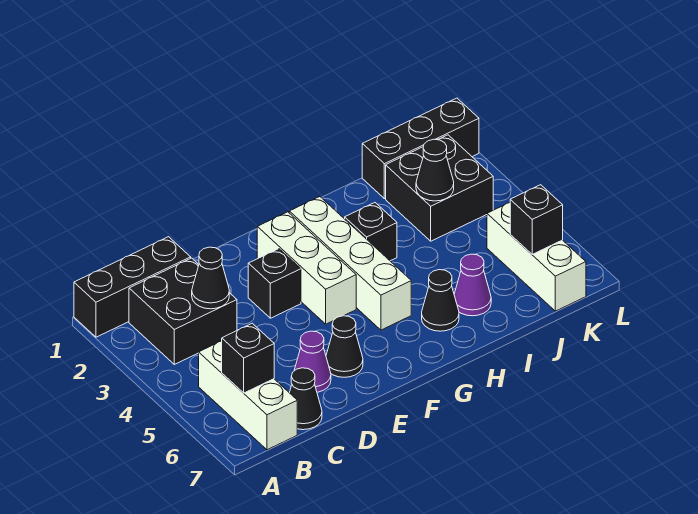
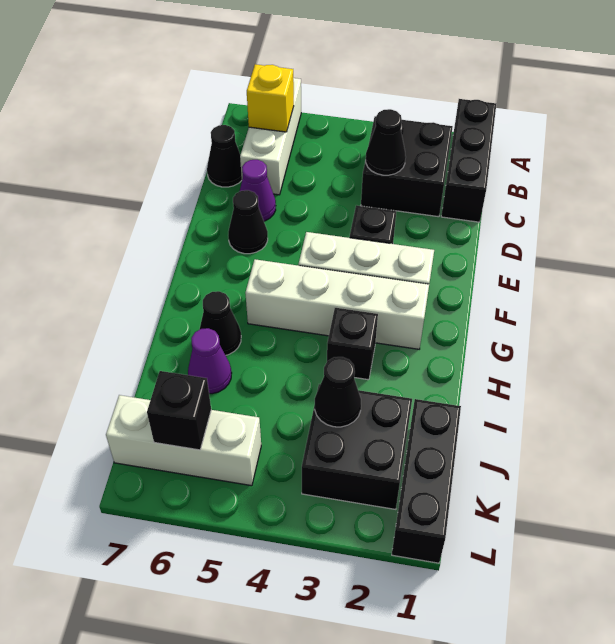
white brick B5:B7 level 1 -> white brick A6:C6 level 1
black brick B6 level 2 -> yellow brick B6 level 2

